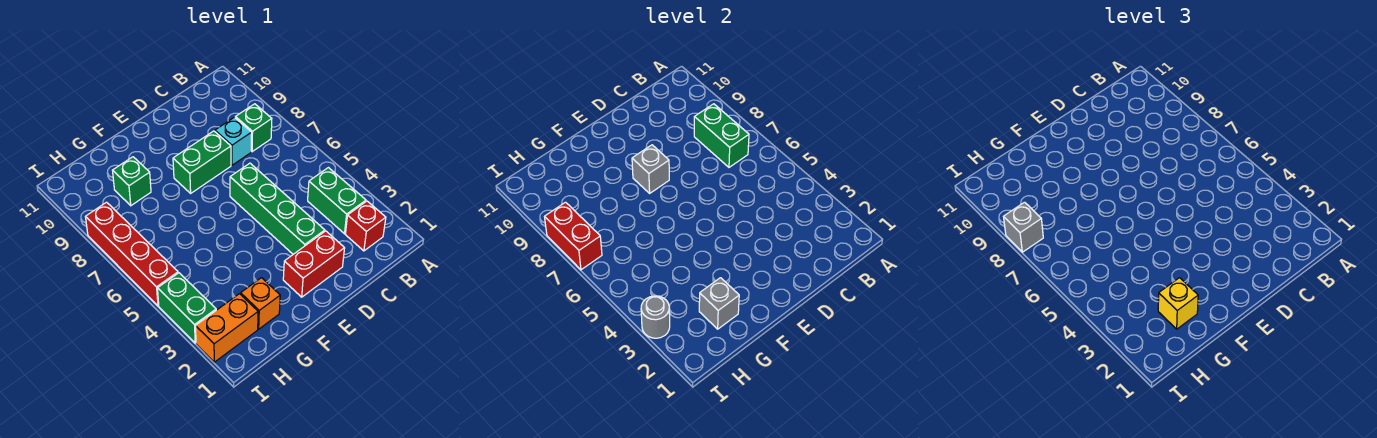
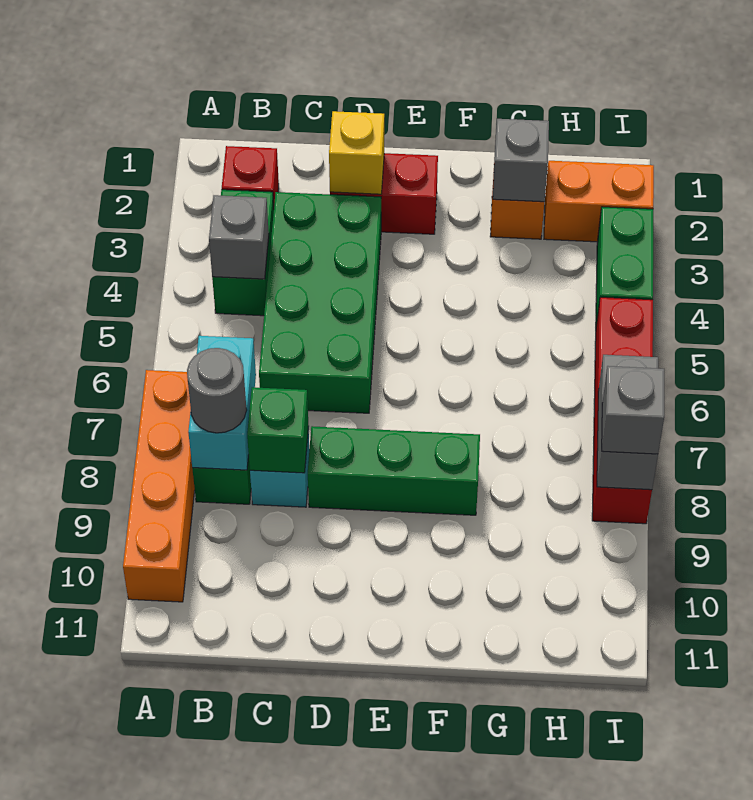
none -> orange brick A7:A10 level 1
green brick B7:B8 level 2 -> cyan brick B7:B8 level 2
green brick D3:D6 level 1 -> green brick C3:D6 level 1
green brick D8:E8 level 1 -> green brick D8:F8 level 1
grey brick E8 level 2 -> grey brick B4 level 2
yellow brick G2 level 3 -> yellow brick D2 level 2
green brick G9 level 1 -> green brick C8 level 2
grey round brick I3 level 2 -> grey round brick B8 level 3
red brick I7:I8 level 2 -> grey brick I7:I8 level 2

